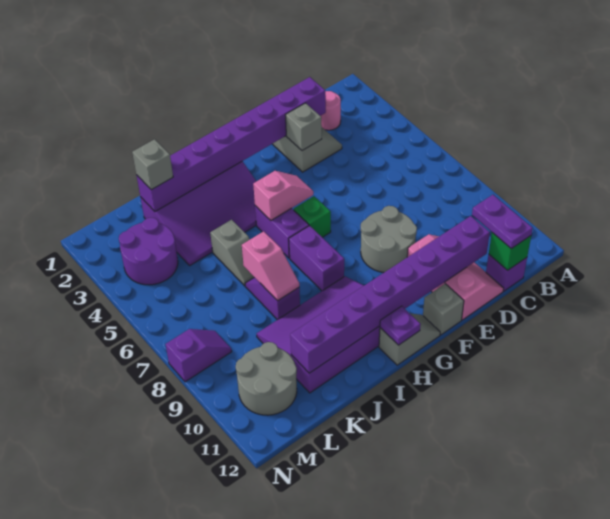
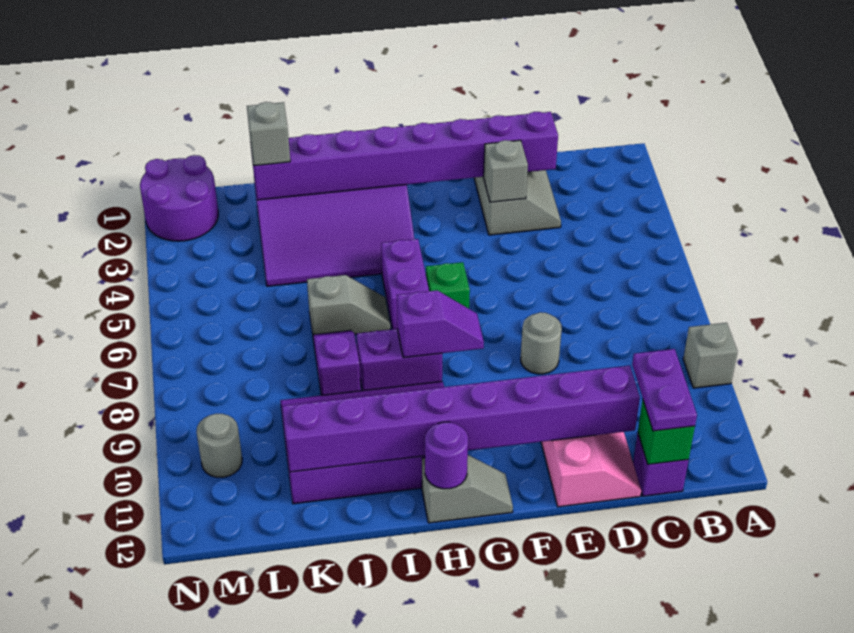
pink round brick C2 level 1 -> none
grey round brick E8:F9 level 1 -> grey round brick E8 level 1
grey brick F12 level 1 -> grey brick A9 level 1
pink slope G5:H5 level 2 top H -> none
purple brick H7:H8 level 1 -> purple brick H8:I8 level 1
purple plate H12 level 2 -> purple round brick H12 level 2
grey slope J5:J6 level 1 top 5 -> grey slope I6:J6 level 1 top J
pink slope J7:J8 level 2 top 7 -> none
purple round brick L3:M4 level 1 -> purple round brick M1:N2 level 1
grey round brick L10:M11 level 1 -> grey round brick M10 level 1
purple slope M8:N8 level 1 top N -> purple slope G8:H8 level 2 top H

